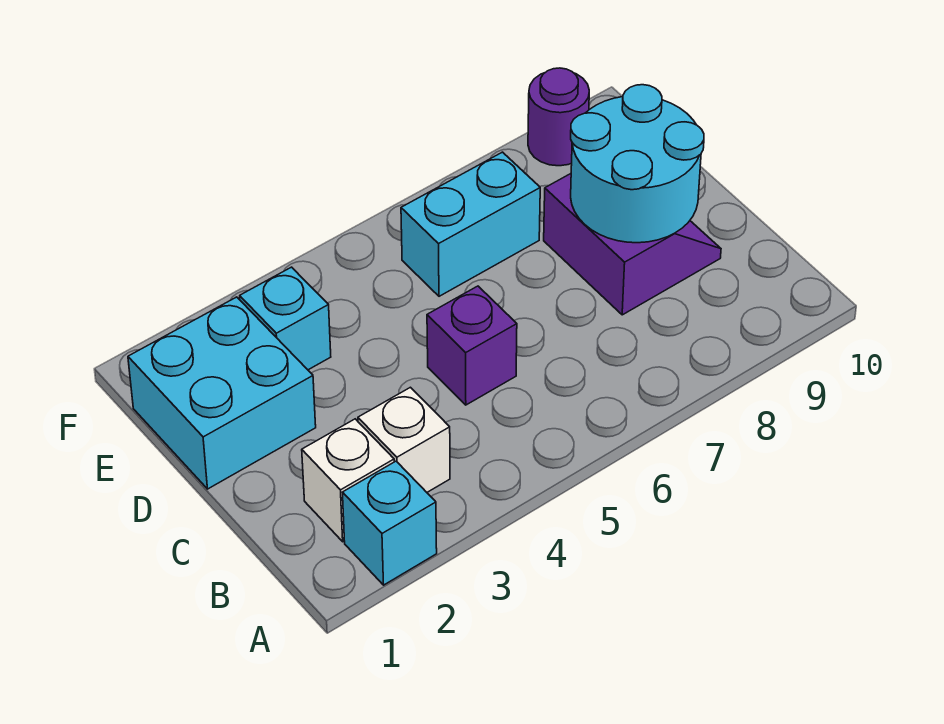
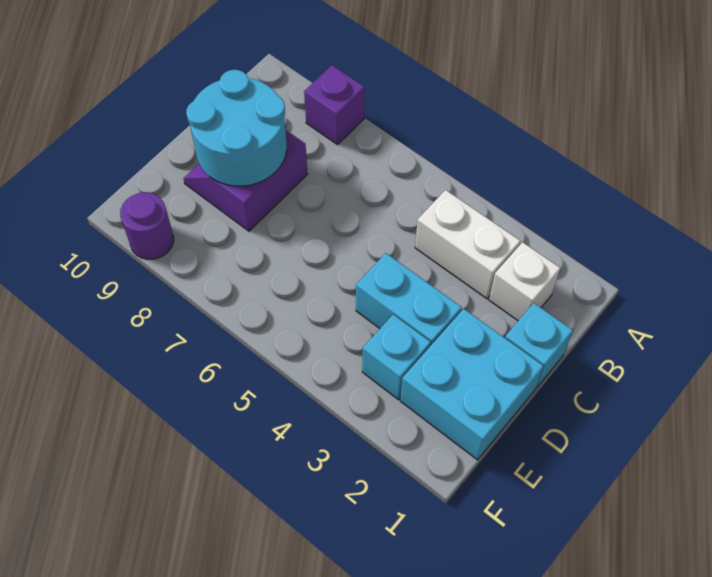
cyan brick A2 level 1 -> cyan brick C1 level 1
white brick B3 level 1 -> white brick B3:B4 level 1
purple brick C5 level 1 -> purple brick A8 level 1
cyan brick E6:E7 level 1 -> cyan brick D3:D4 level 1

